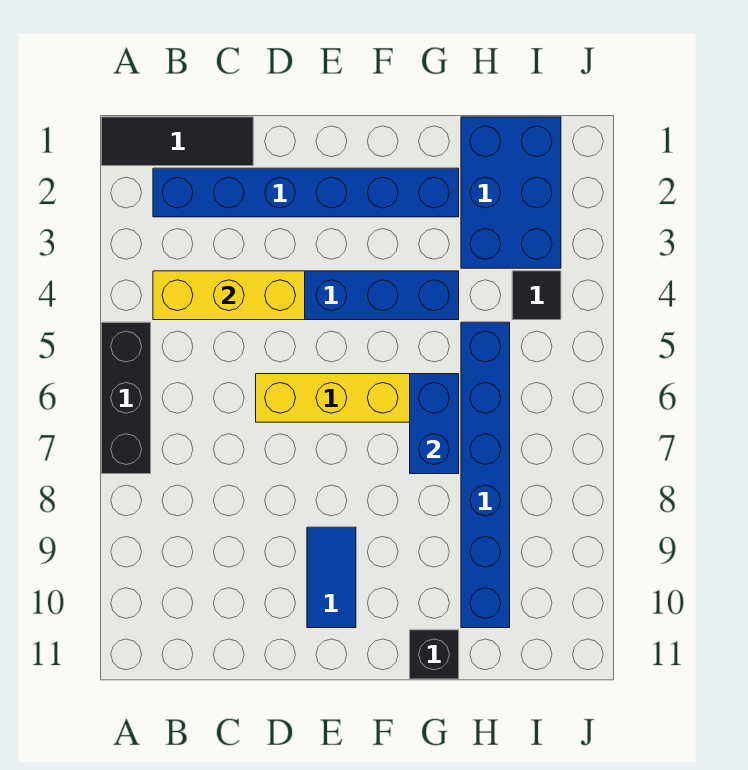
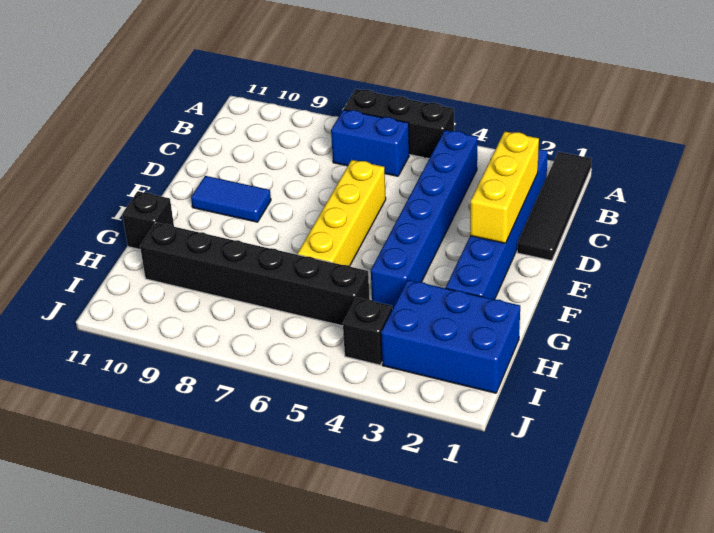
black tile A1:C1 level 1 -> black tile A1:D1 level 1
yellow brick B4:D4 level 2 -> yellow brick C2:E2 level 2
blue brick G6:G7 level 2 -> blue brick B6:B7 level 1
blue brick H5:H10 level 1 -> black brick H5:H10 level 1
black tile I4 level 1 -> black brick I4 level 1

